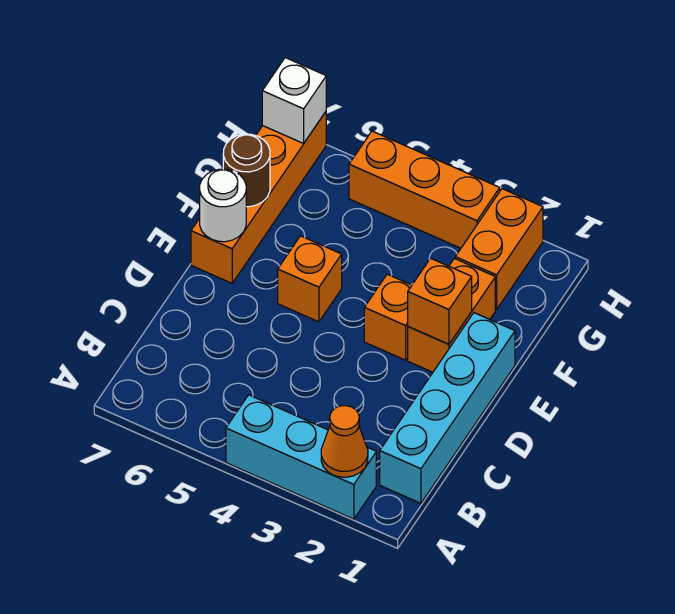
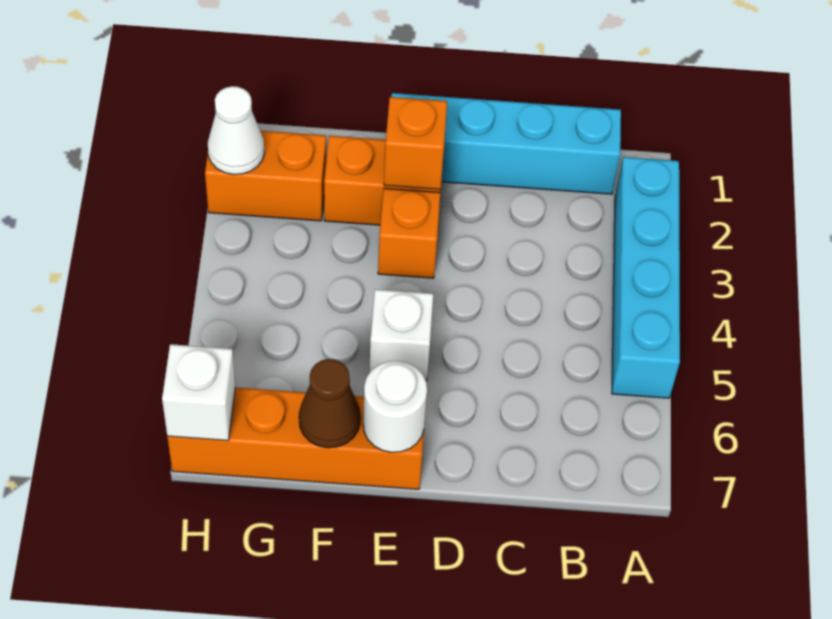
cyan brick A2:A4 level 1 -> cyan brick A2:A5 level 1
orange cone A2 level 2 -> none
orange brick E5 level 1 -> white brick E5 level 1
brown round brick F7 level 2 -> brown cone F7 level 2
none -> white cone H2 level 2
orange brick H3:H5 level 1 -> none

